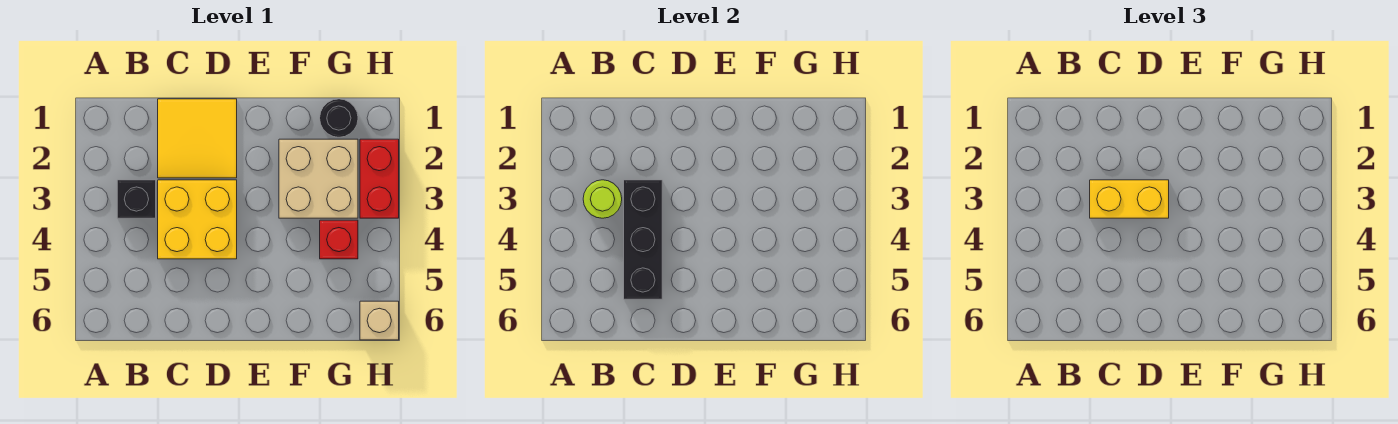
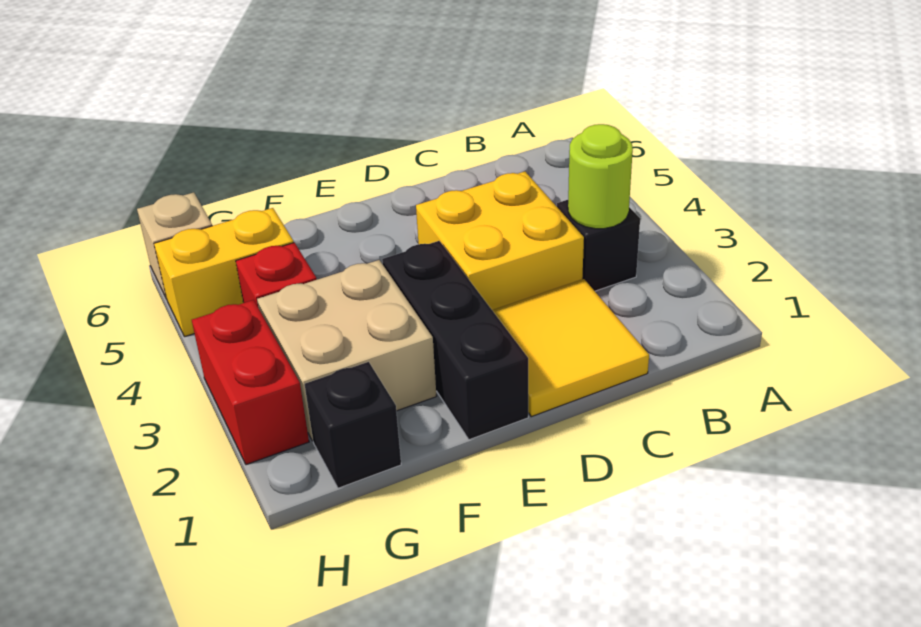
black brick C3:C5 level 2 -> black brick E1:E3 level 1
yellow brick C3:D3 level 3 -> yellow brick G5:H5 level 1
black round brick G1 level 1 -> black brick G1 level 1

